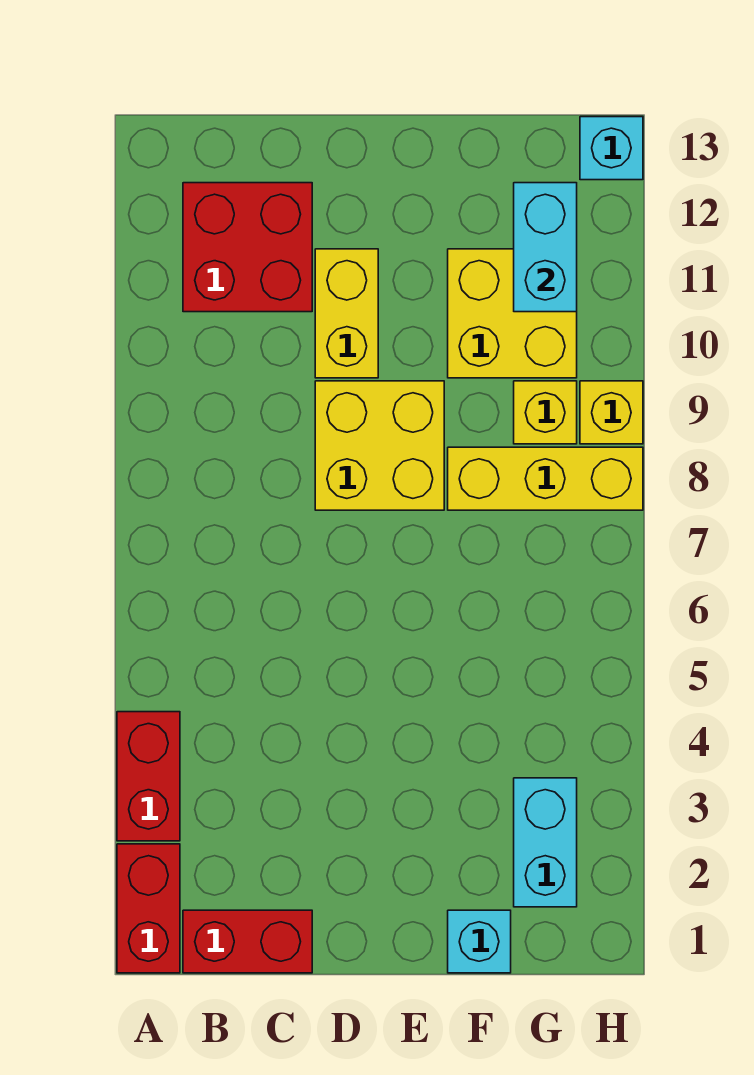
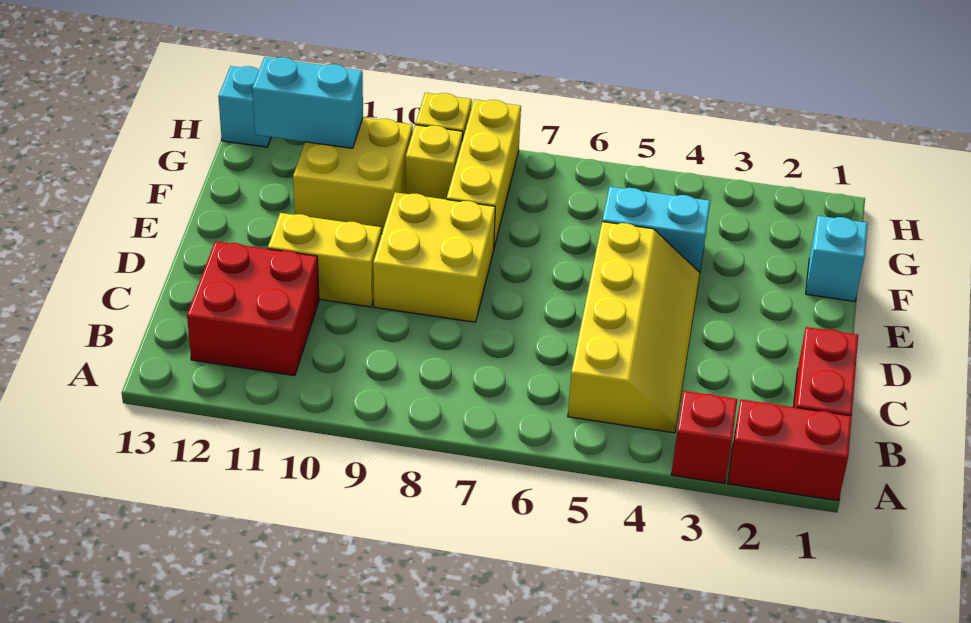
red brick A3:A4 level 1 -> red brick A3 level 1
none -> yellow slope B4:E5 level 1 top 5
cyan brick G2:G3 level 1 -> cyan brick F4:F5 level 1

